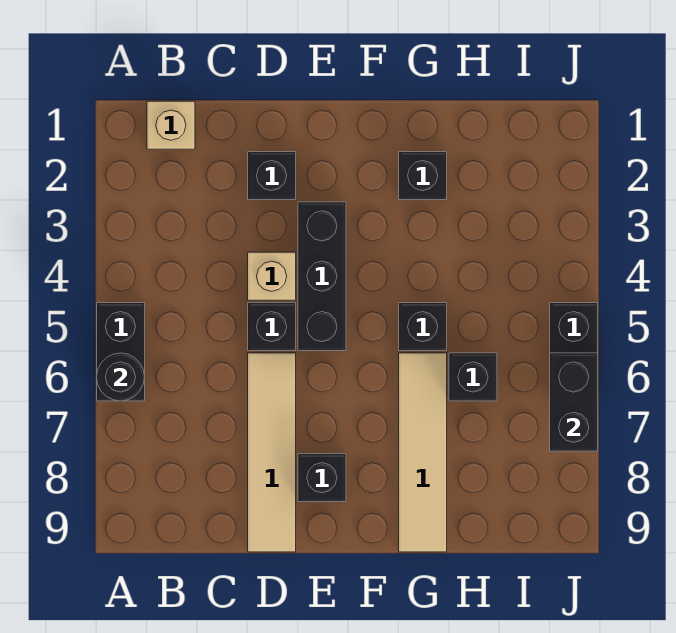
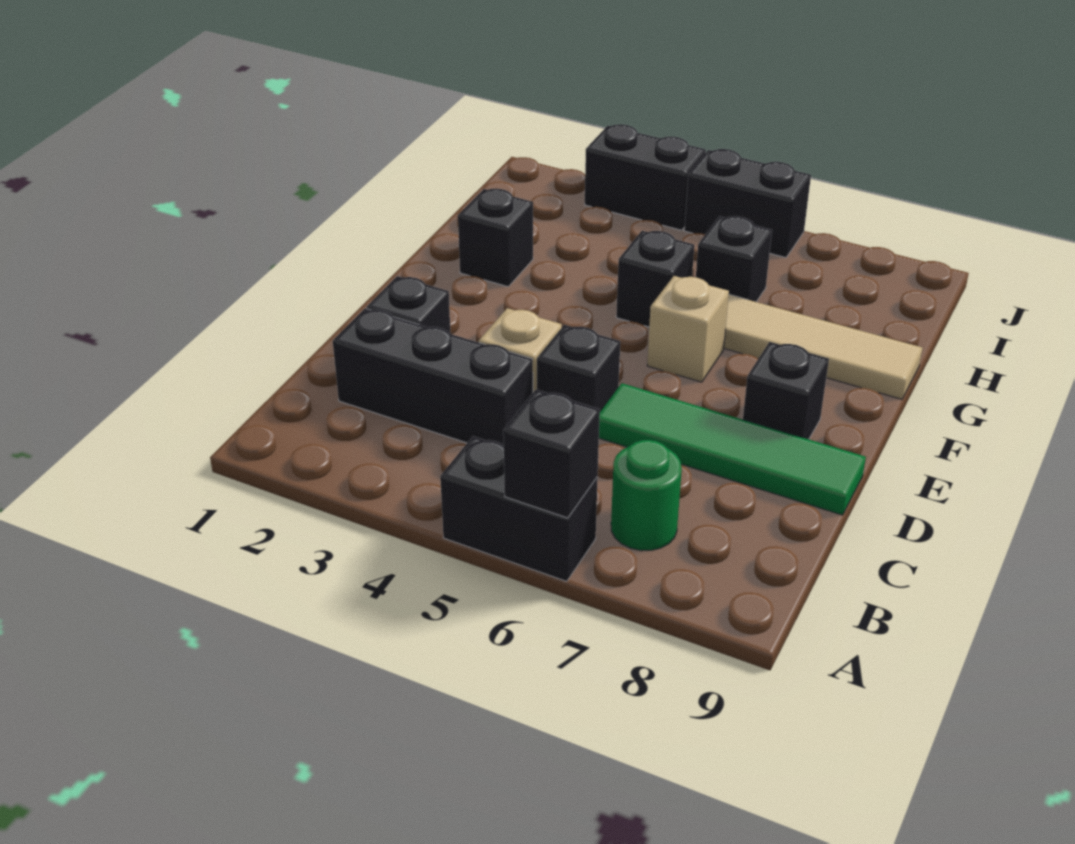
black round brick A6 level 2 -> black brick A6 level 2
tan brick B1 level 1 -> tan brick F6 level 1
none -> green round brick B7 level 1
tan tile D6:D9 level 1 -> green tile D6:D9 level 1
black brick E3:E5 level 1 -> black brick C2:C4 level 1
black brick J6:J7 level 2 -> black brick J3:J4 level 1

